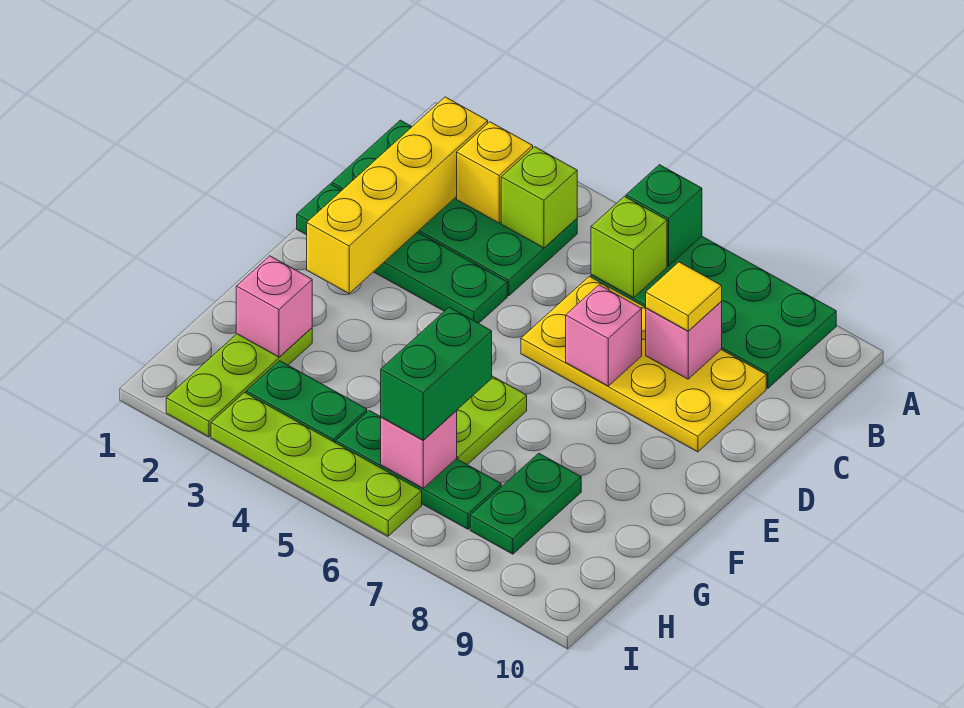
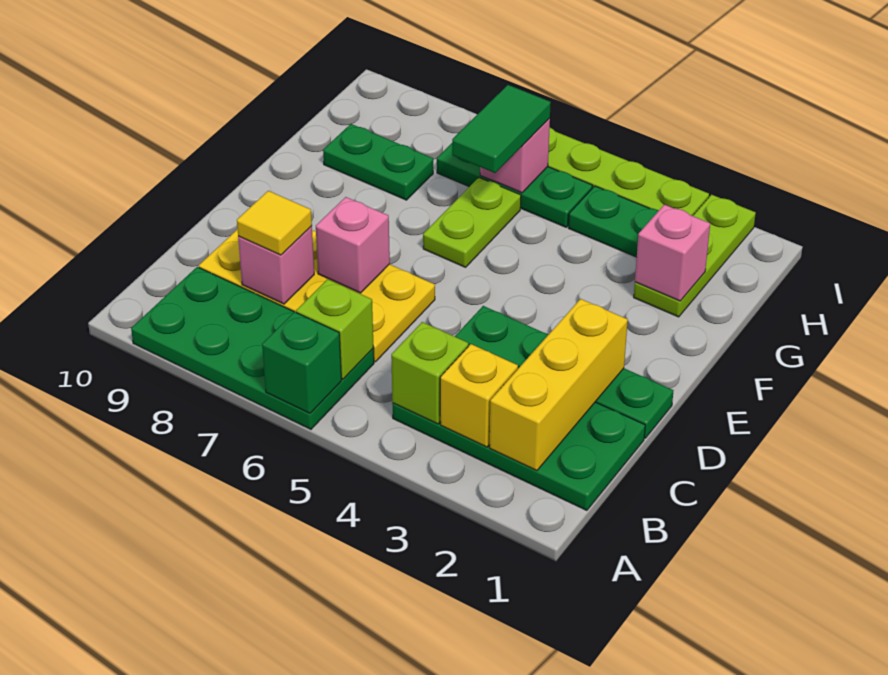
yellow brick B2:E2 level 2 -> yellow brick B2:D2 level 2
green brick G6:H6 level 3 -> green tile G6:H6 level 3
green plate G8:H8 level 1 -> green plate G8:G9 level 1

